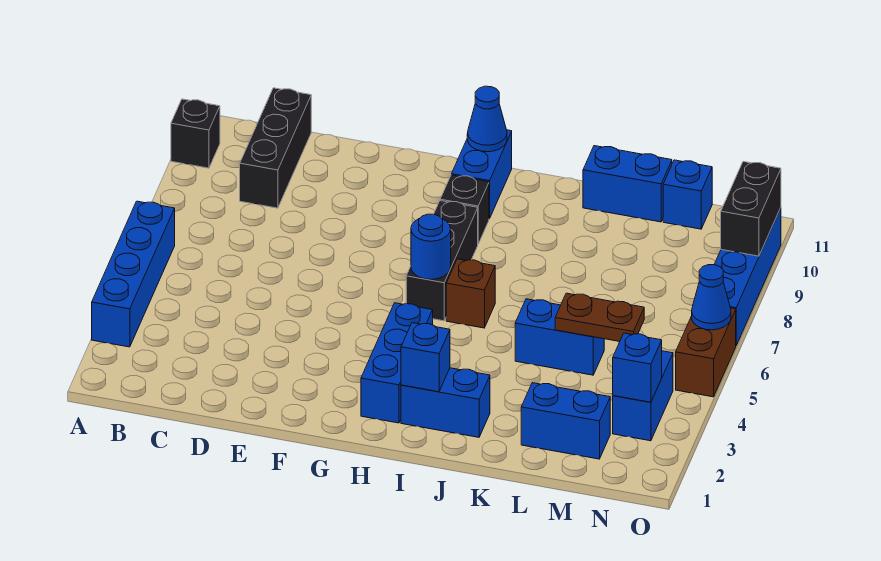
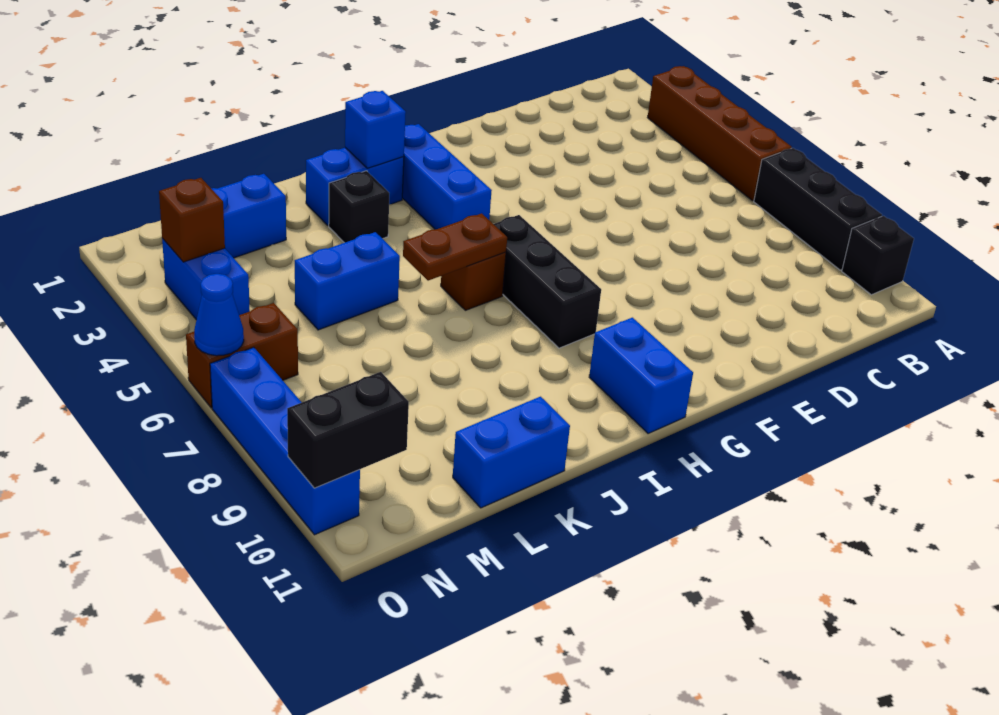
blue brick A3:A6 level 1 -> brown brick A3:A6 level 1
black brick C9:C11 level 1 -> black brick A7:A9 level 1
blue round brick H6 level 2 -> none
black brick H9 level 1 -> black brick J3 level 1
blue cone H11 level 2 -> none
brown plate L5:M5 level 2 -> brown plate I6:J6 level 2
blue brick M11 level 1 -> none
blue brick N3 level 2 -> brown brick N3 level 2
brown brick O5:O6 level 1 -> brown brick N6:O6 level 1
black brick O9:O10 level 2 -> black brick N10:O10 level 2

